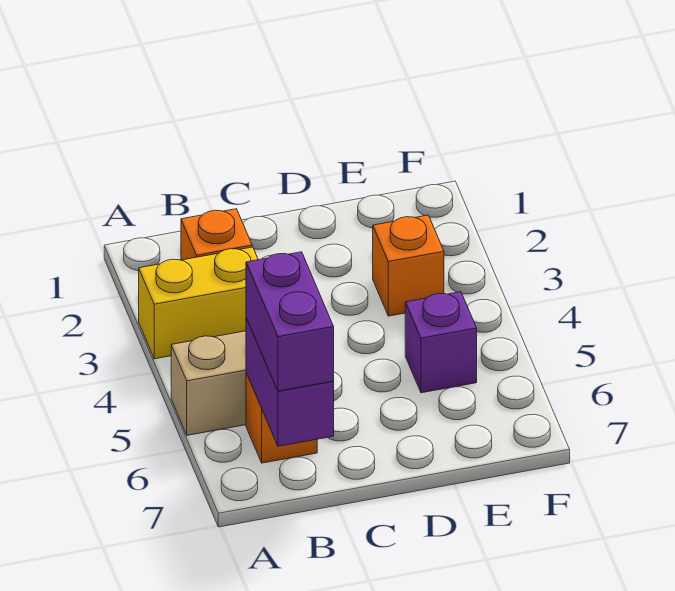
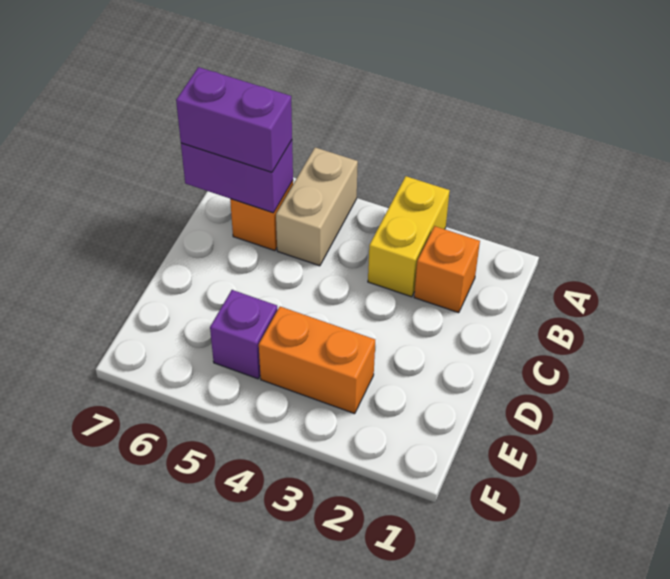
orange brick E3 level 1 -> orange brick E3:E4 level 1

